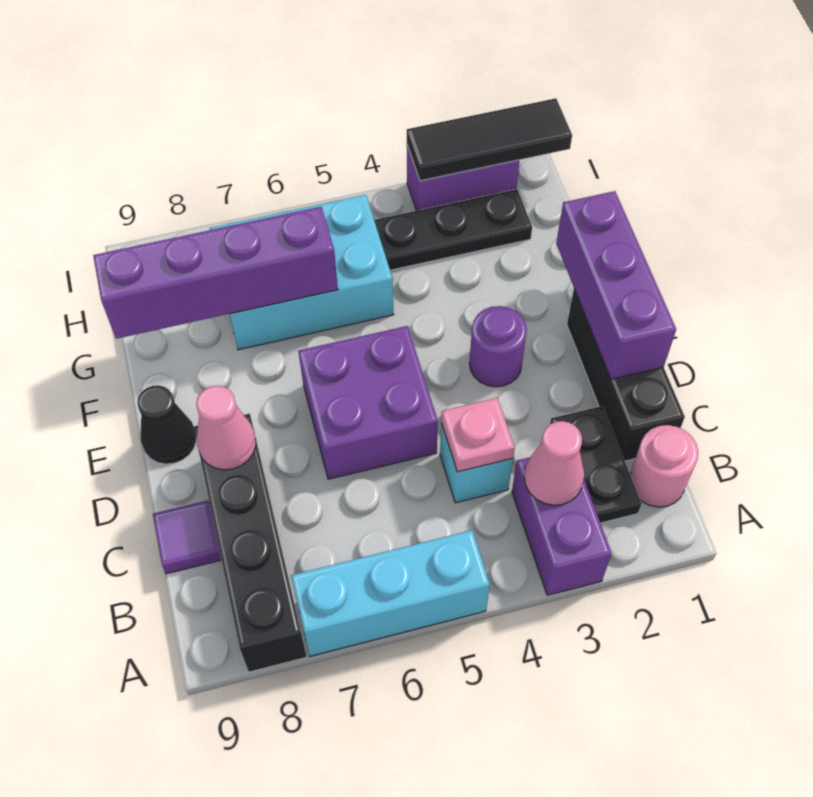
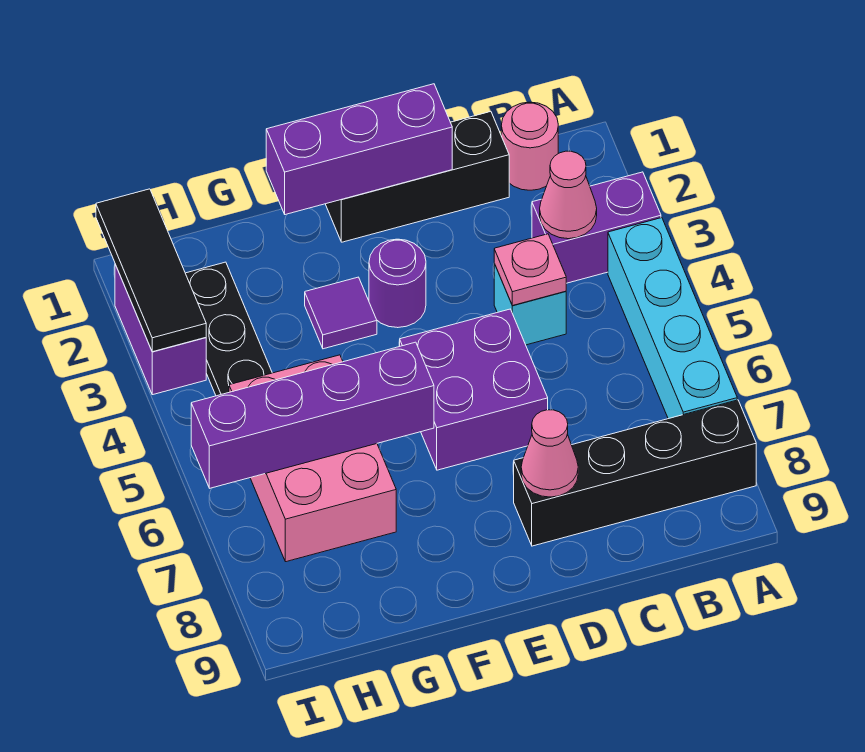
cyan brick A5:A7 level 1 -> cyan brick A4:A7 level 1
black plate B2:C2 level 1 -> none
purple tile C9 level 1 -> purple tile F3 level 1
black cone E9 level 1 -> none
cyan brick G5:H7 level 1 -> pink brick G5:H7 level 1
purple brick G6:G9 level 2 -> purple brick F6:I6 level 2

